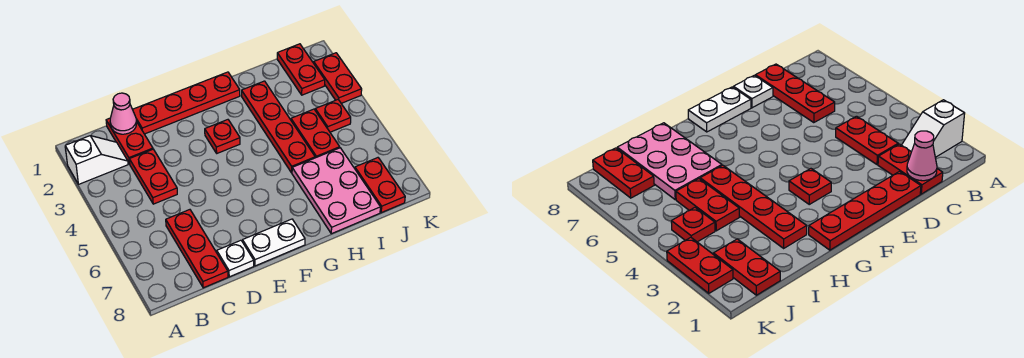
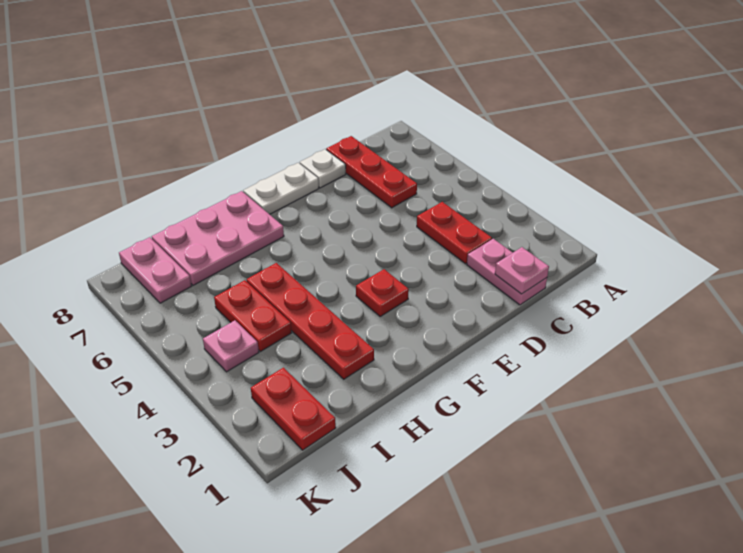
white slope A2:B2 level 1 top A -> none
red plate C1:C2 level 1 -> pink plate C1:C2 level 1
pink cone C1 level 2 -> pink plate C1 level 2
red plate D1:G1 level 1 -> none
pink plate H6:I8 level 1 -> pink plate G7:I8 level 1
red plate J4 level 1 -> pink plate J4 level 1
red plate J7:J8 level 1 -> pink plate J7:J8 level 1
red plate K2:K3 level 1 -> none

